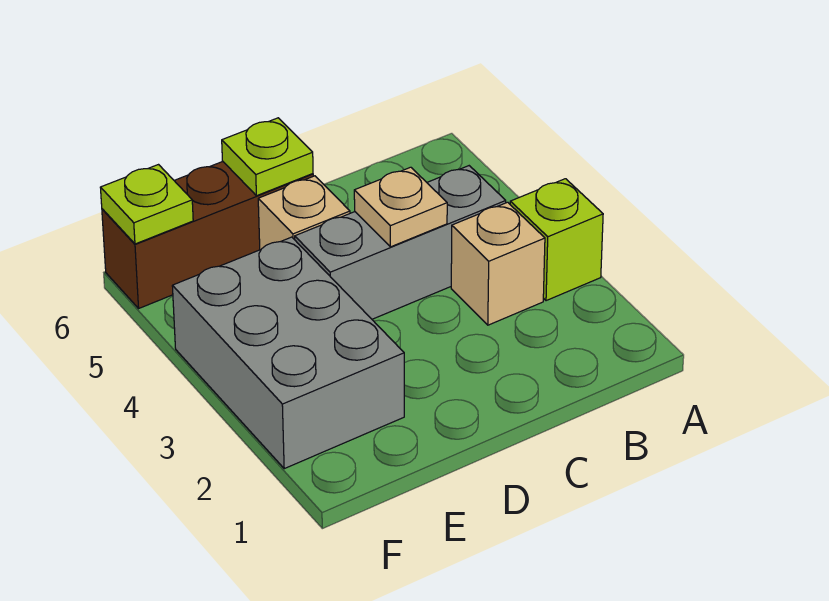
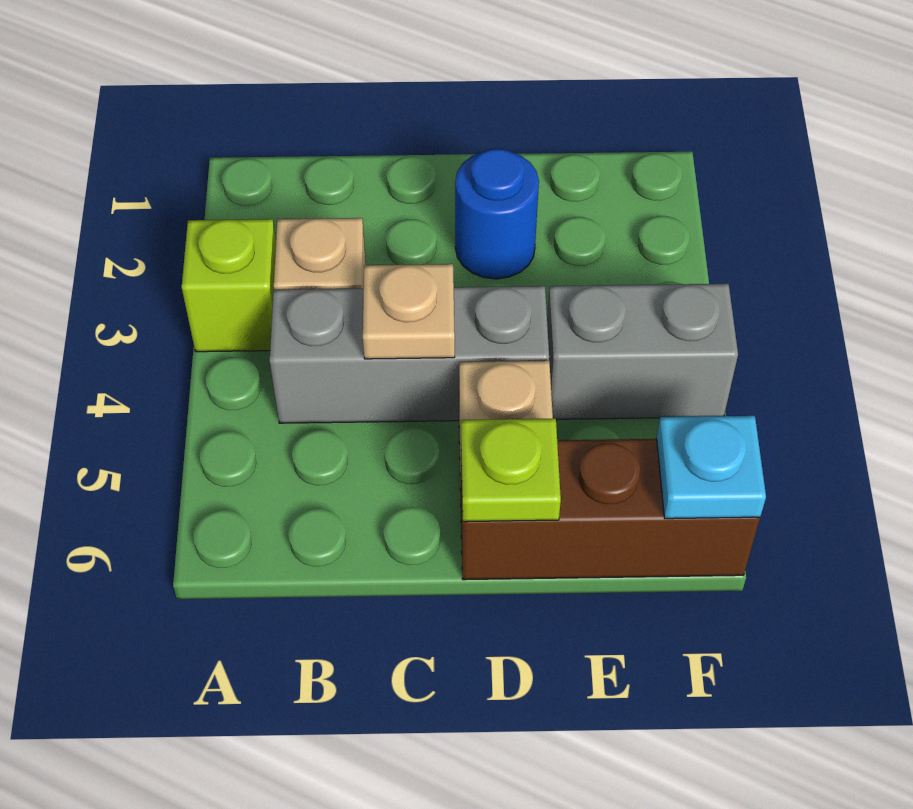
none -> blue round brick D2 level 1
grey brick E2:F4 level 1 -> grey brick E4:F4 level 1
lime plate F6 level 2 -> cyan plate F6 level 2

